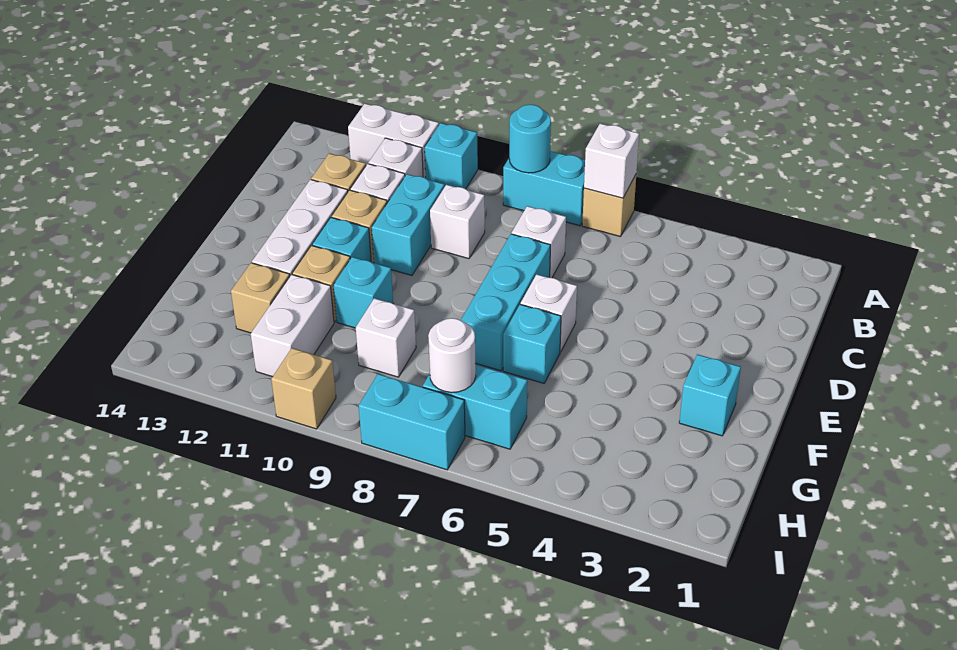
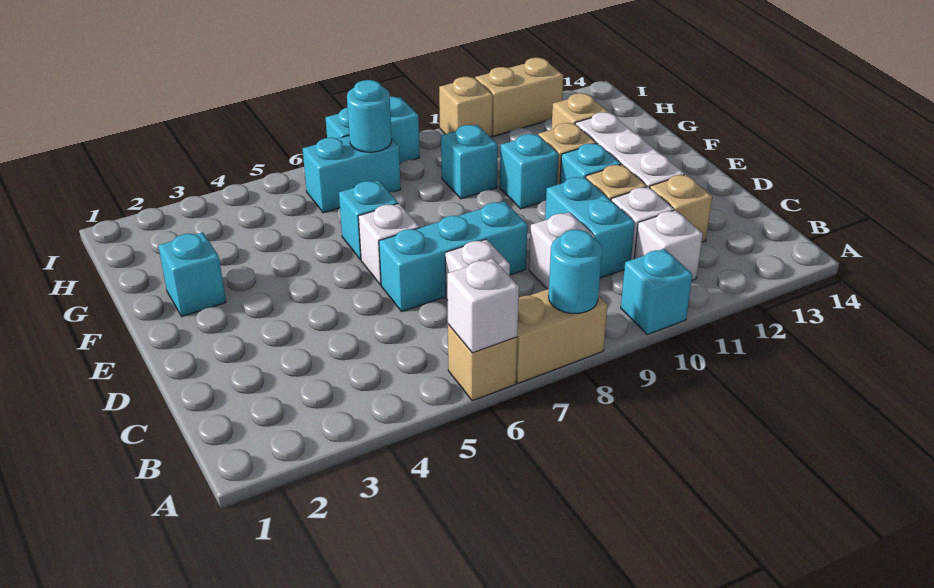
cyan brick A7:A8 level 1 -> tan brick A7:A8 level 1
white brick A11:A12 level 1 -> none
cyan brick D7:F7 level 1 -> cyan brick D6:D8 level 1
white brick G9 level 1 -> cyan brick G9 level 1
white brick G11:H11 level 1 -> none
white round brick H7 level 2 -> cyan round brick H7 level 2
none -> tan brick I11:I12 level 1

